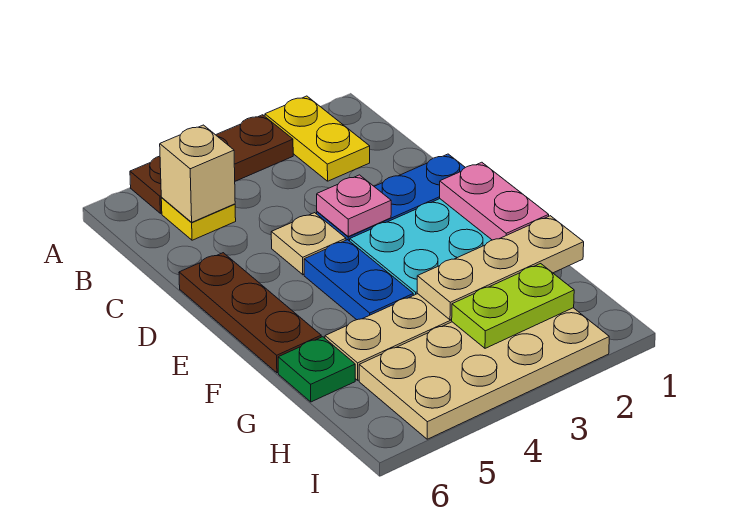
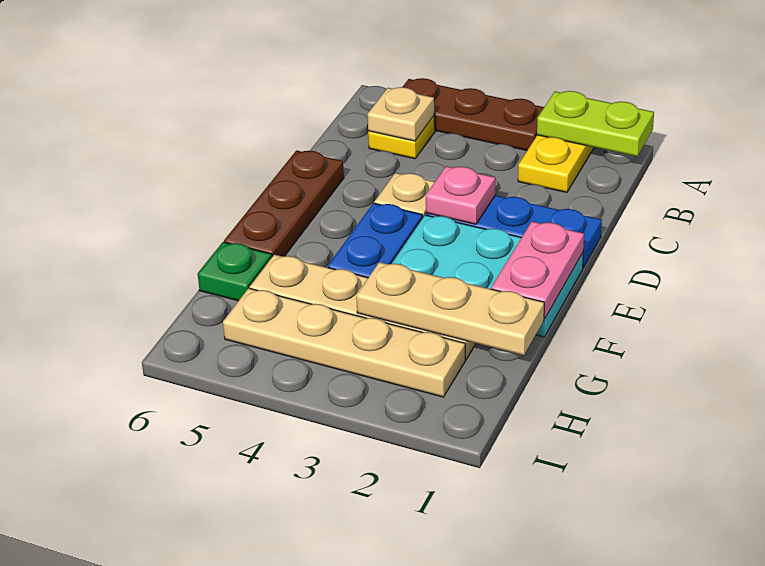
tan brick B5 level 2 -> tan plate B5 level 2
tan plate H2:I5 level 1 -> tan plate H2:H5 level 1
lime plate H2:H3 level 2 -> lime plate A1:A2 level 2

